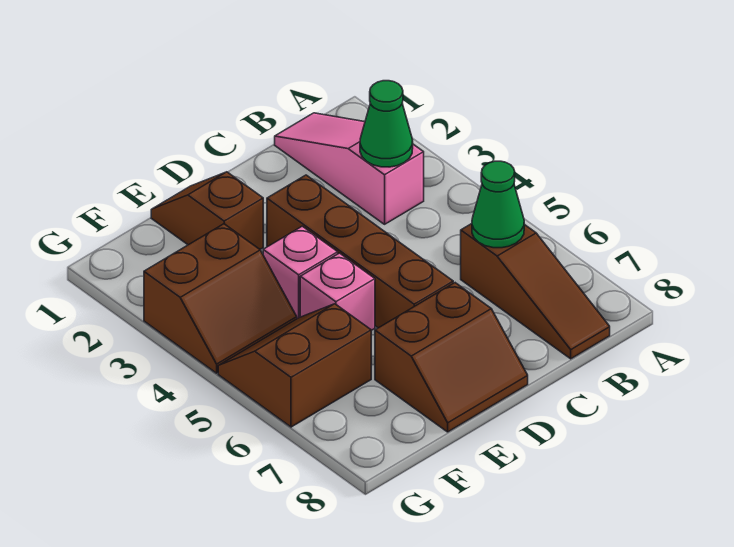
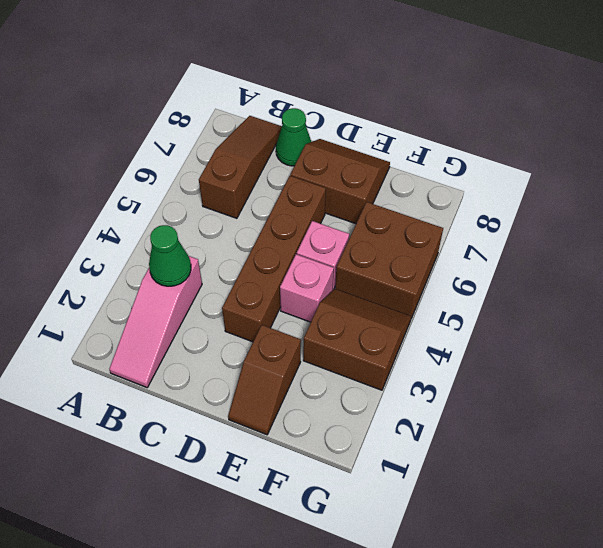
green cone B6 level 2 -> green cone C8 level 1
brown slope F5:G6 level 1 top 6 -> brown brick F5:G6 level 1

